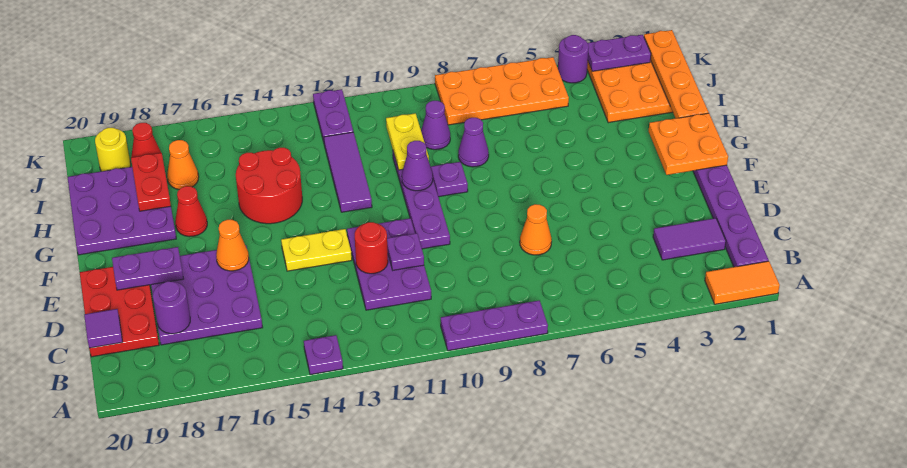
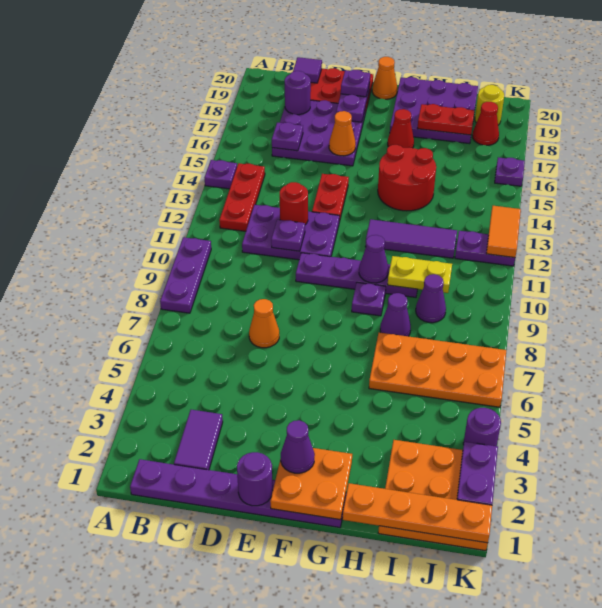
orange tile A1:A2 level 1 -> orange tile K12:K13 level 2
none -> red plate B12:B14 level 1
none -> purple plate C16 level 2
none -> purple round brick E1 level 2
yellow plate E13:E14 level 1 -> red plate E13:E14 level 1
none -> purple plate E19 level 3
none -> purple cone F2 level 3
orange cone I17 level 1 -> orange cone F20 level 1
orange plate J5:K8 level 1 -> orange plate H6:K7 level 1
none -> purple plate K16 level 1

